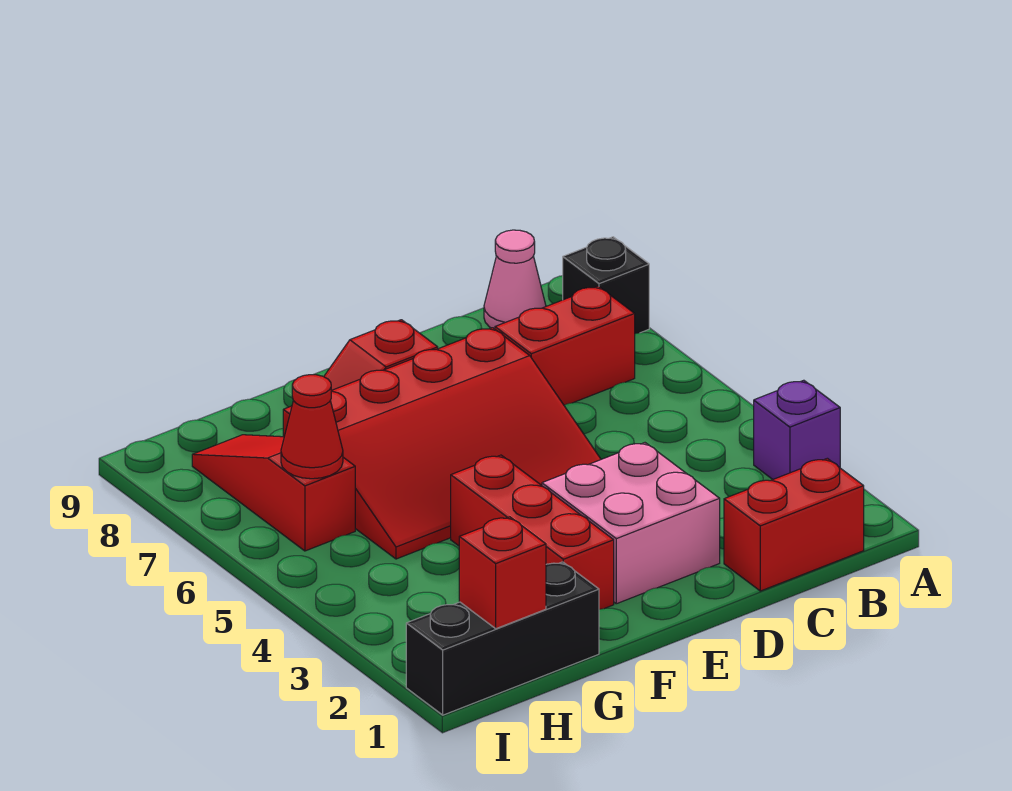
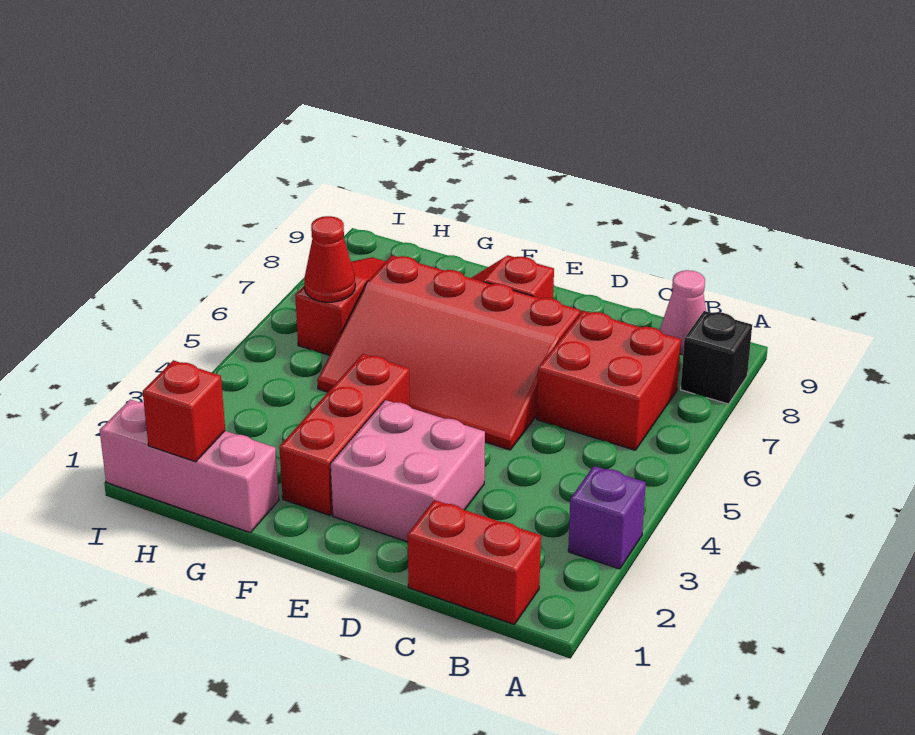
red brick B7:C7 level 1 -> red brick B6:C7 level 1
black brick G1:I1 level 1 -> pink brick G1:I1 level 1

